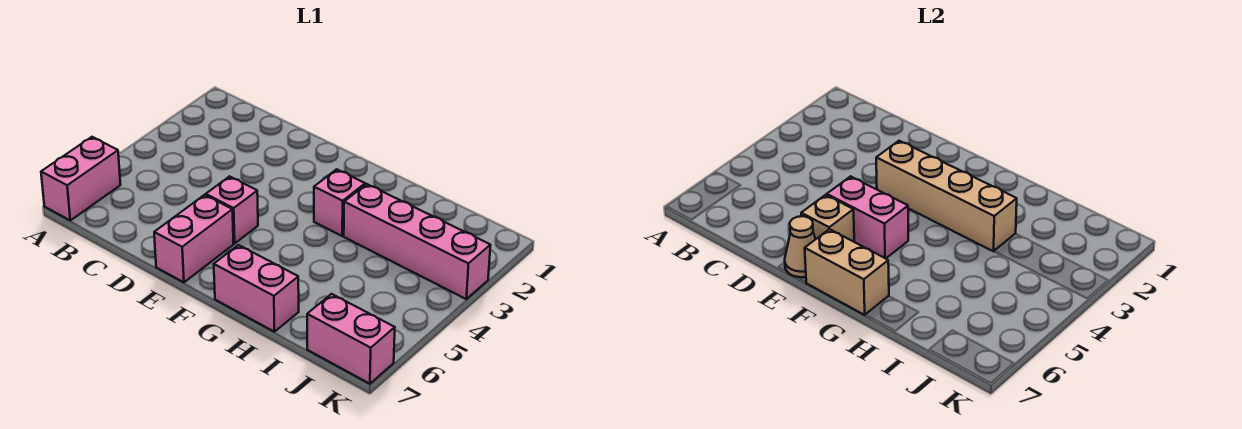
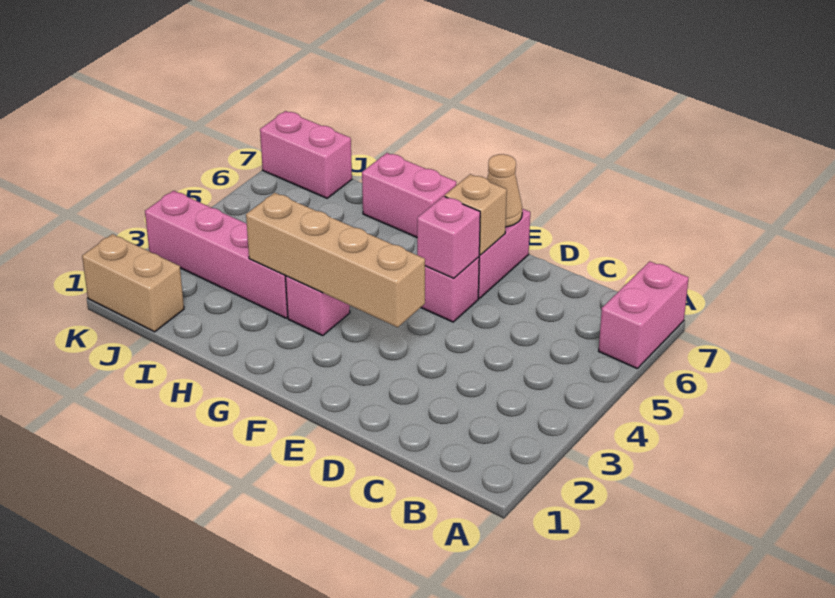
pink brick E5:F5 level 2 -> pink brick E5 level 2
tan brick F7:G7 level 2 -> tan brick J1:K1 level 1

